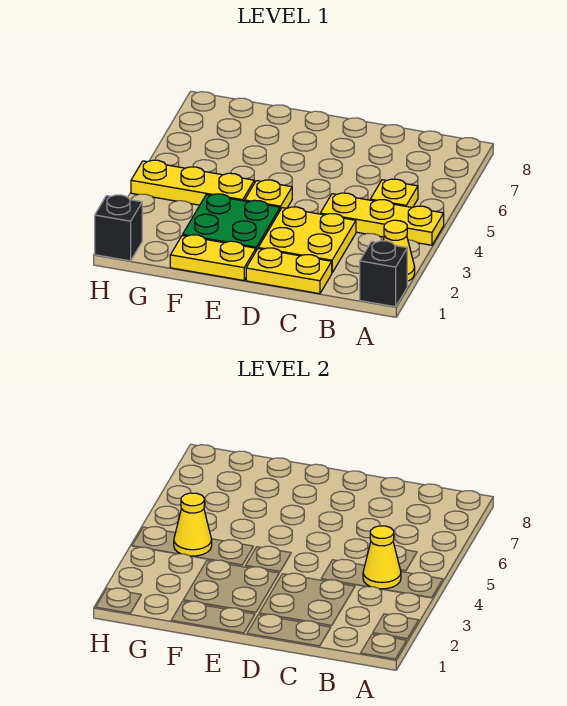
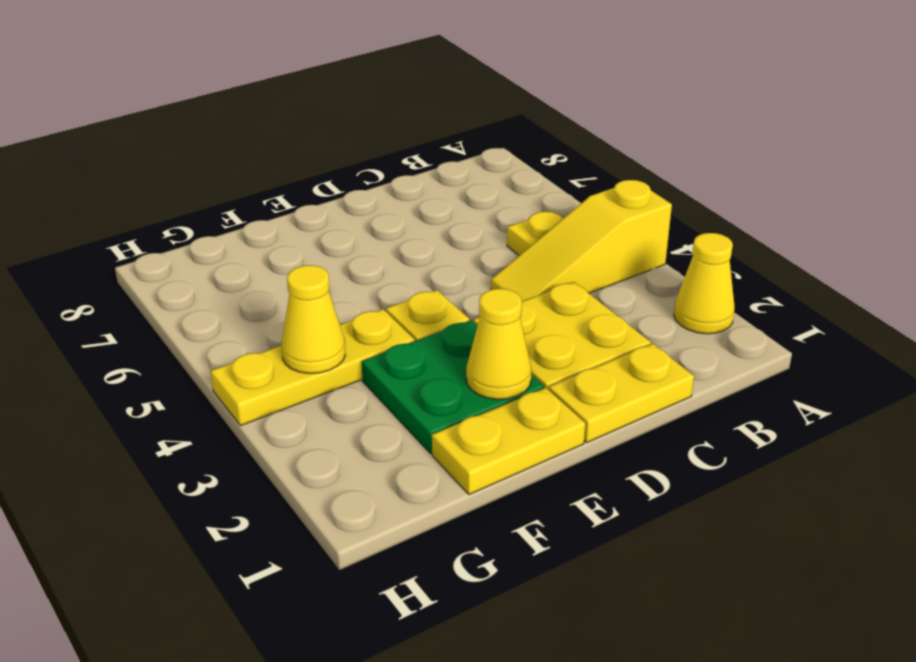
black brick A1 level 1 -> none
yellow plate A4:C4 level 1 -> yellow slope A4:C4 level 1 top A
yellow cone B4 level 2 -> yellow cone E2 level 2
black brick H1 level 1 -> none

